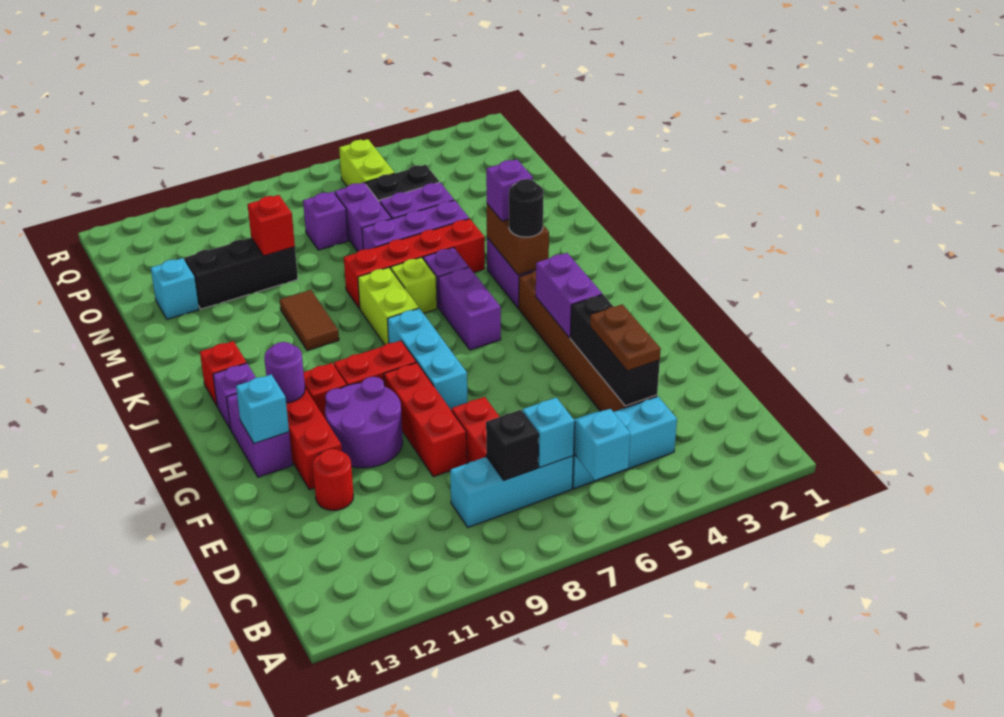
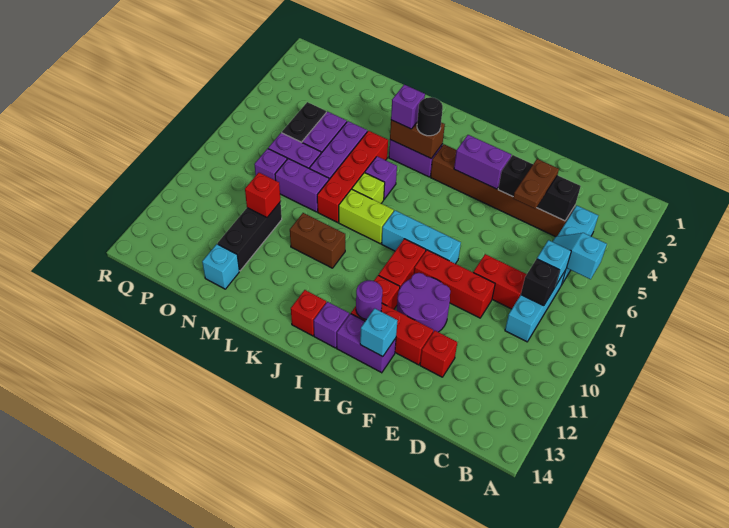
brown plate D4:E4 level 3 -> brown plate E4:E5 level 3
red round brick E12 level 1 -> red brick E12 level 1
purple brick I6:J6 level 1 -> purple brick M8:N8 level 1
brown tile K10:L10 level 1 -> brown brick K10:L10 level 1
lime brick P6:Q6 level 1 -> none

